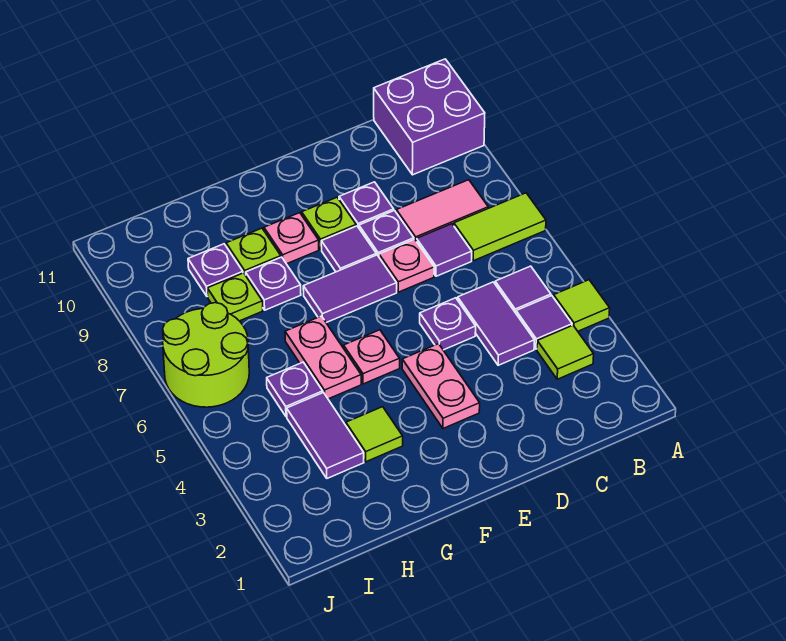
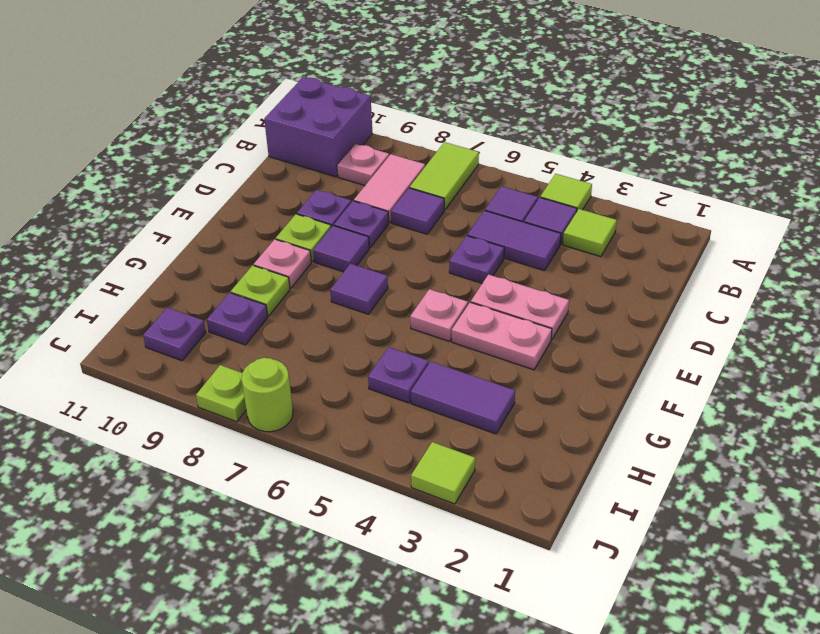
pink plate D7 level 1 -> pink plate B9 level 1
purple tile E7:F7 level 1 -> purple tile F7 level 1
lime tile G3 level 1 -> lime tile J3 level 1
pink plate G5:G6 level 1 -> pink plate F3:F4 level 1
purple plate G8 level 1 -> purple plate I10 level 1
lime plate H8 level 1 -> lime plate J8 level 1
lime round brick I6:J7 level 1 -> lime round brick J7 level 1

